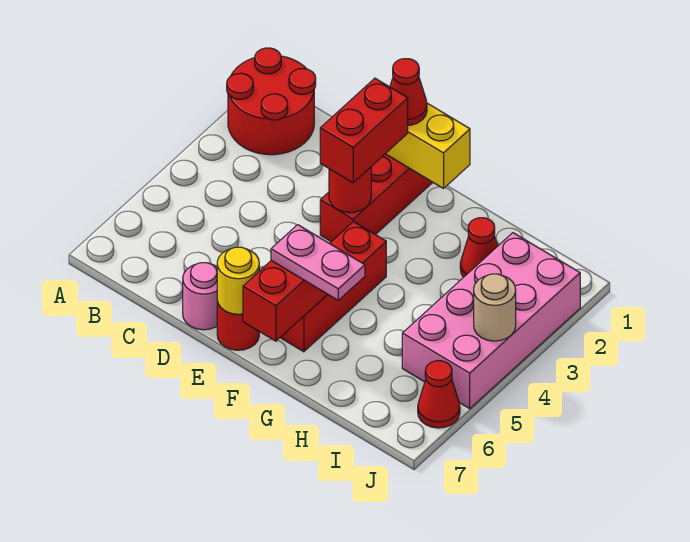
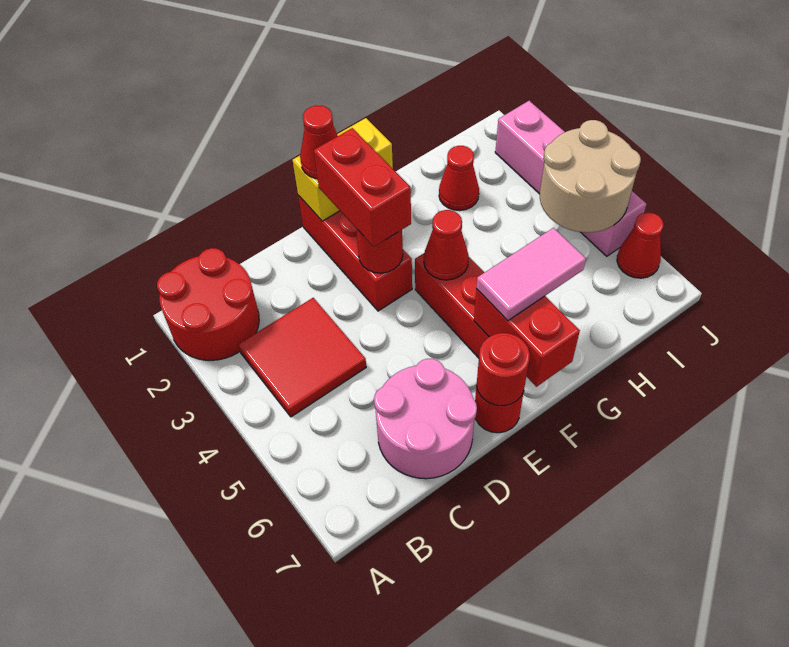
none -> red tile B3:C4 level 1
pink round brick D7 level 1 -> pink round brick C6:D7 level 1
yellow round brick E7 level 2 -> red round brick E7 level 2
none -> red cone F4 level 2
pink plate F6:G6 level 3 -> pink tile F6:G6 level 3
pink brick I2:J5 level 1 -> pink brick J2:J5 level 1
tan round brick J4 level 2 -> tan round brick I4:J5 level 2

